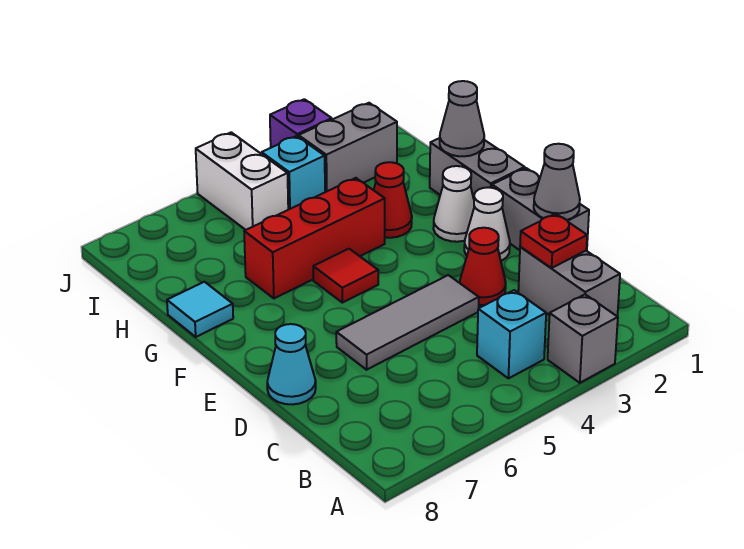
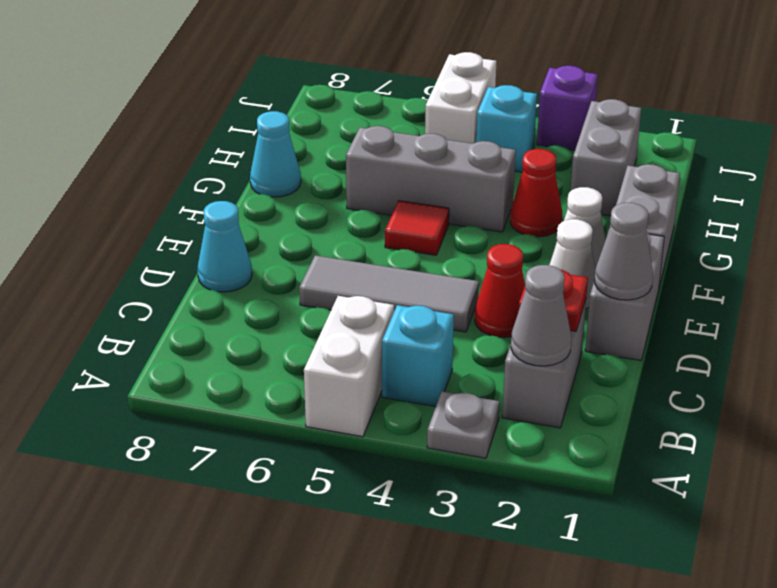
grey brick A3 level 1 -> grey plate A3 level 1
none -> white brick A5:B5 level 1
grey cone G1 level 2 -> grey cone B2 level 2
red brick G4:G6 level 1 -> grey brick G4:G6 level 1
cyan tile G8 level 1 -> cyan cone G8 level 1
grey brick I2:I3 level 1 -> grey brick H2:I2 level 1

